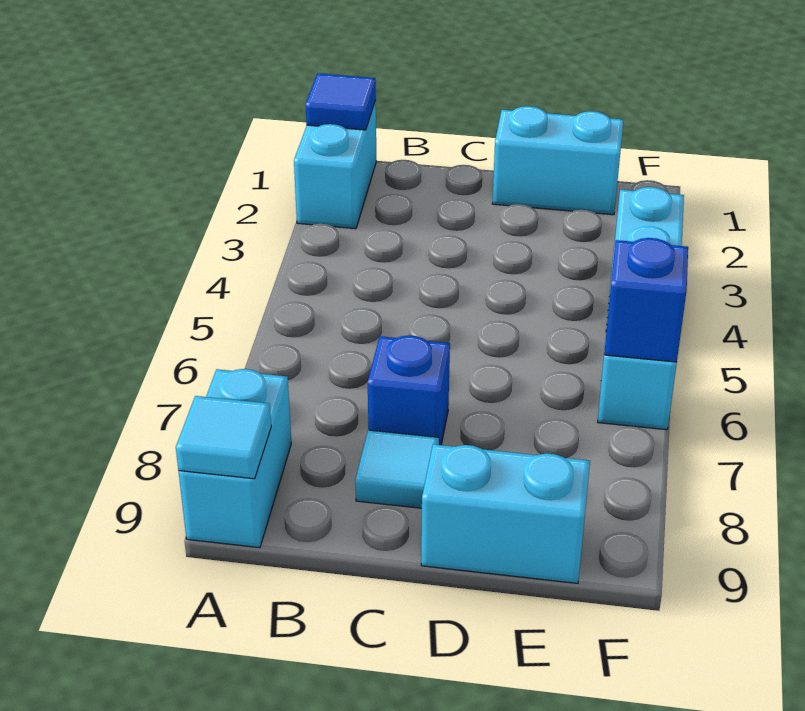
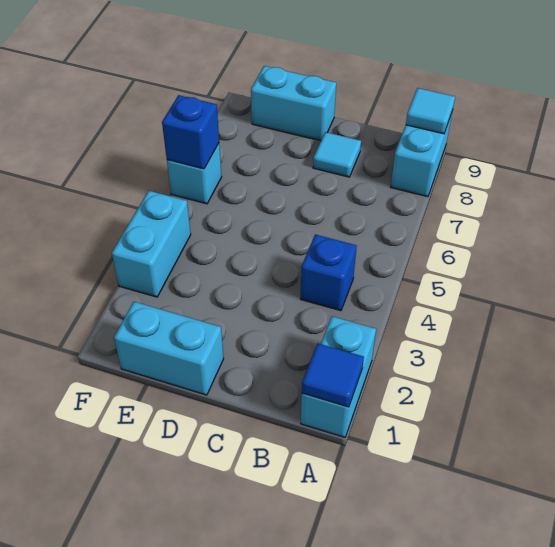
blue brick C7 level 1 -> blue brick B4 level 1

